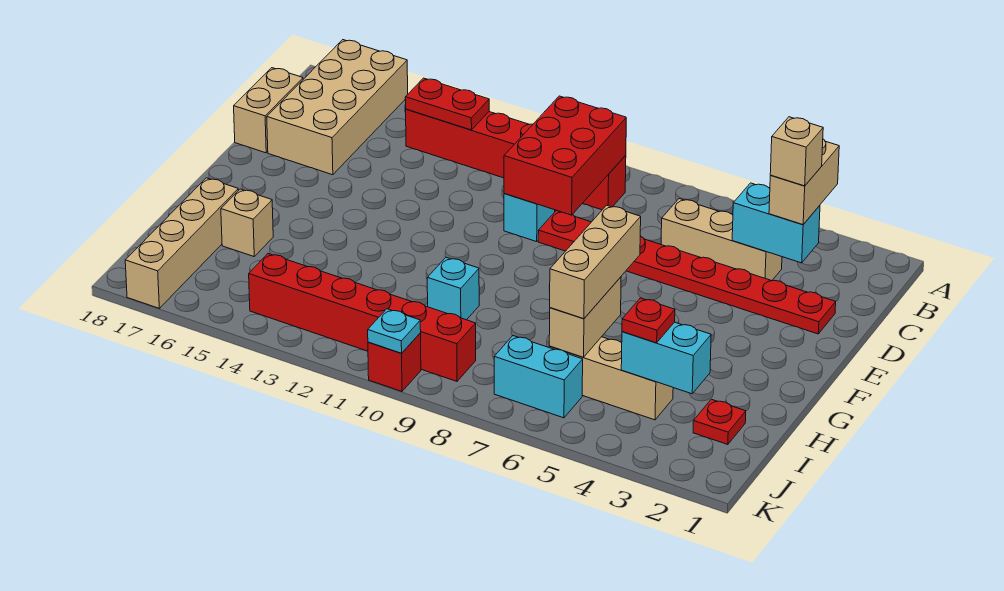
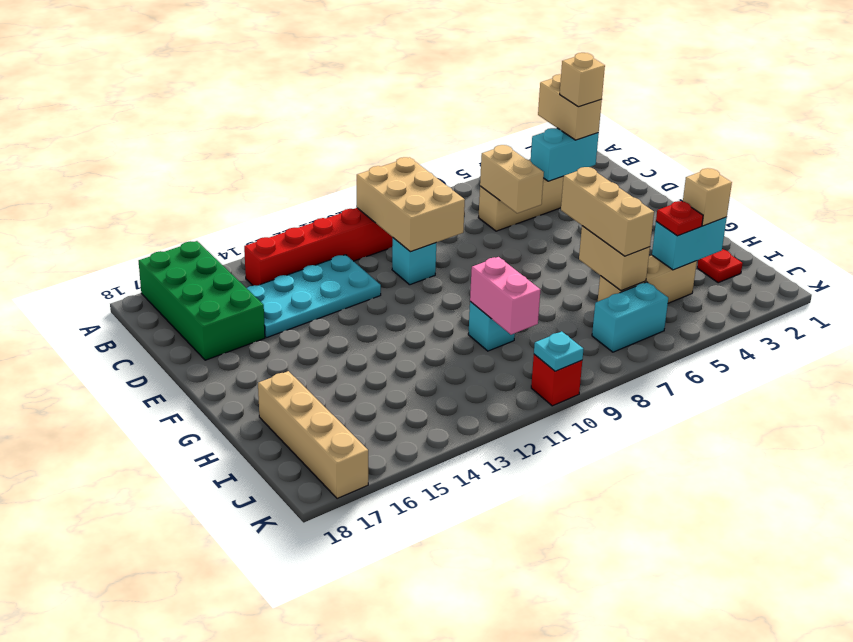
tan brick A16:D17 level 1 -> green brick A16:D17 level 1
red brick B9:D10 level 2 -> tan brick B9:D10 level 2
red plate B13:B14 level 2 -> none
none -> cyan plate C12:D15 level 1
tan brick C18:D18 level 1 -> tan brick C6:D6 level 2
red plate D2:D9 level 1 -> none
none -> pink brick H10:I10 level 2
tan brick H16 level 1 -> tan brick I3 level 3
red brick J9:J14 level 1 -> none

